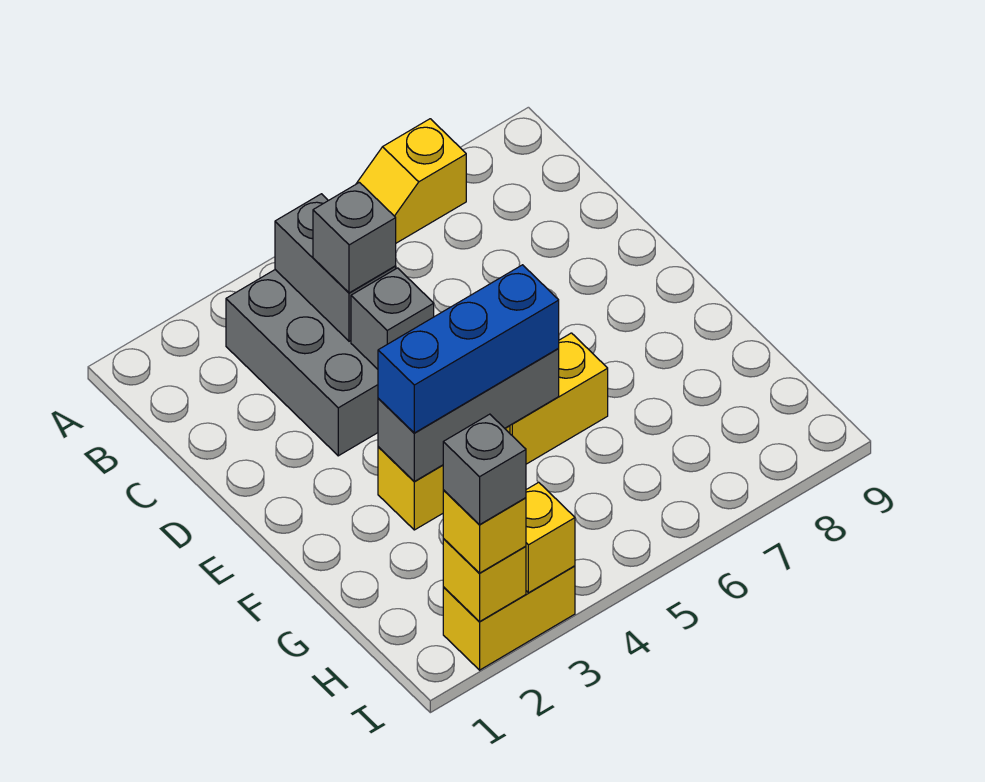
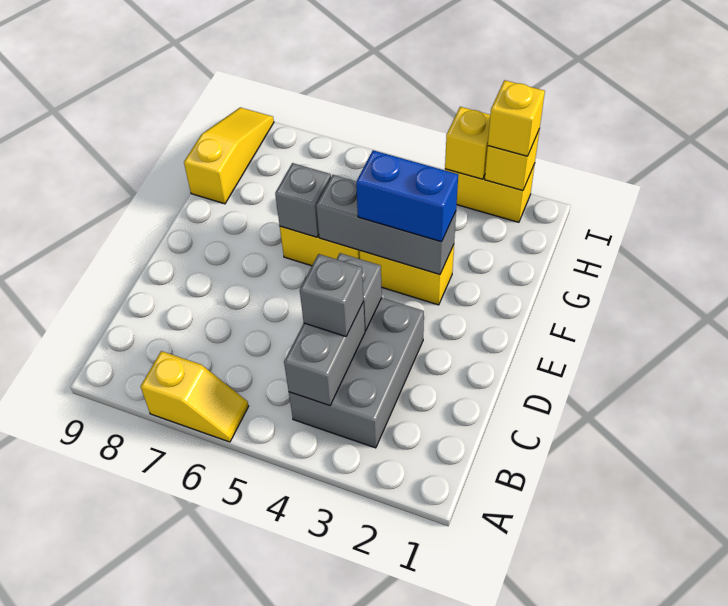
blue brick F3:F5 level 3 -> blue brick F3:F4 level 3
none -> yellow slope G9:I9 level 1 top G
grey brick I2 level 4 -> grey brick F6 level 2

